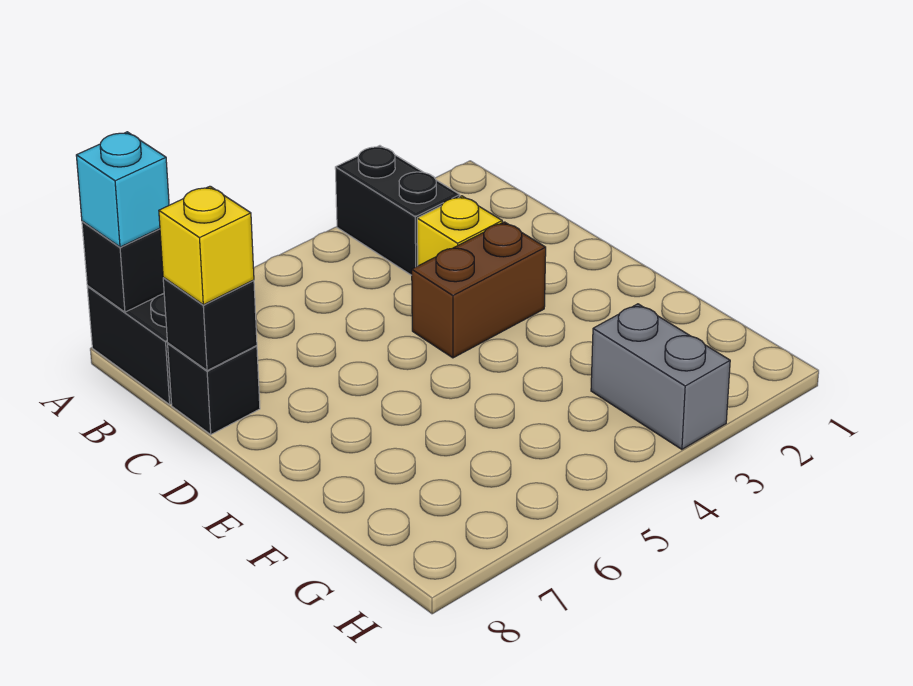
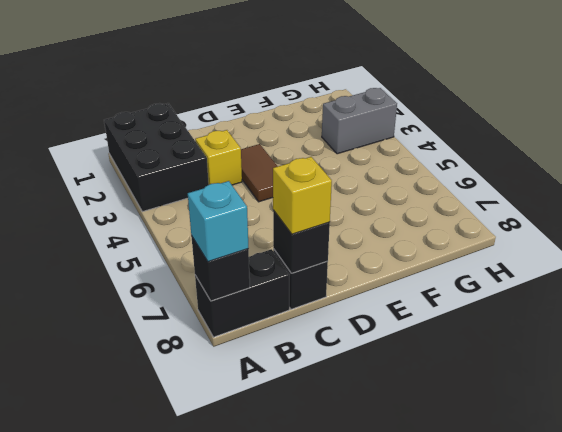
black brick A3:B3 level 1 -> black brick A1:B3 level 1
brown brick D3:D4 level 1 -> brown tile D3:D4 level 1

